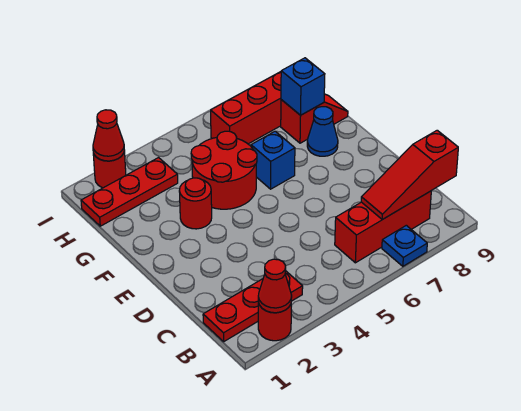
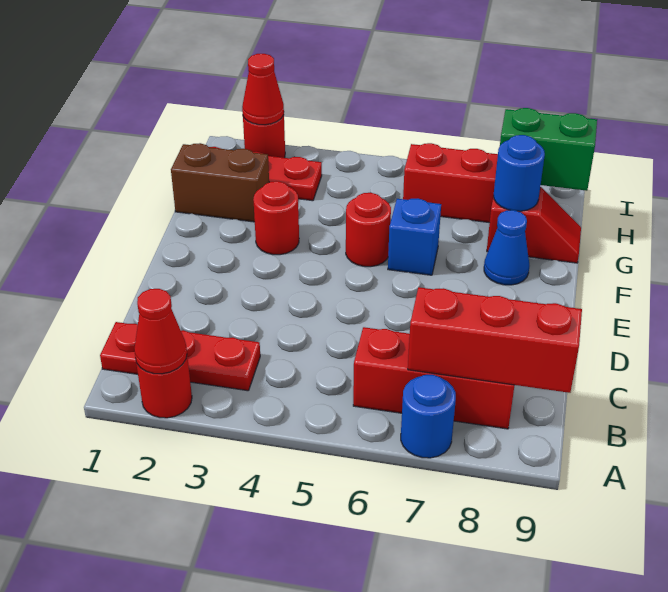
blue plate A7 level 1 -> blue round brick A7 level 1
red slope B7:B9 level 2 top 9 -> red brick B7:B9 level 2
red round brick F4:G5 level 1 -> red round brick F5 level 1
none -> brown brick G1:G2 level 1
blue brick G8 level 2 -> blue round brick G8 level 2
none -> green brick H8:H9 level 2

